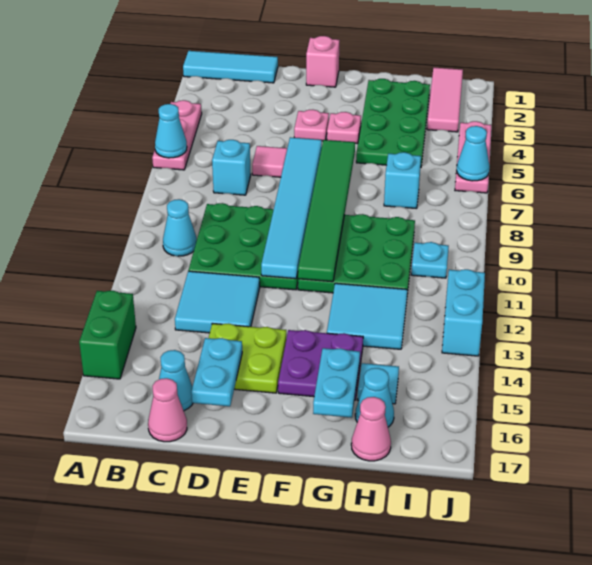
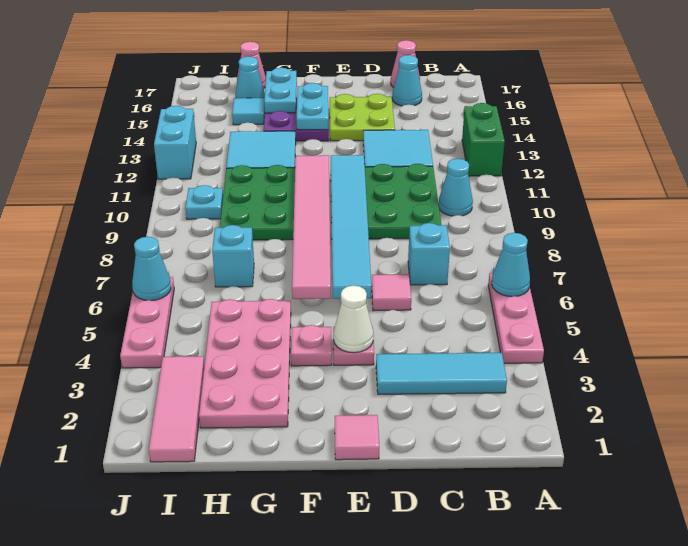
cyan tile A1:C1 level 1 -> cyan tile B3:D3 level 1
green brick A14:A15 level 1 -> green brick A12:A13 level 1
cyan plate D15:D16 level 2 -> cyan plate F14:F15 level 2
pink brick E1 level 1 -> pink tile E1 level 1
none -> white cone E4 level 2
green tile F6:F11 level 2 -> pink tile F6:F11 level 2
green plate G2:H5 level 1 -> pink plate G2:H5 level 1

